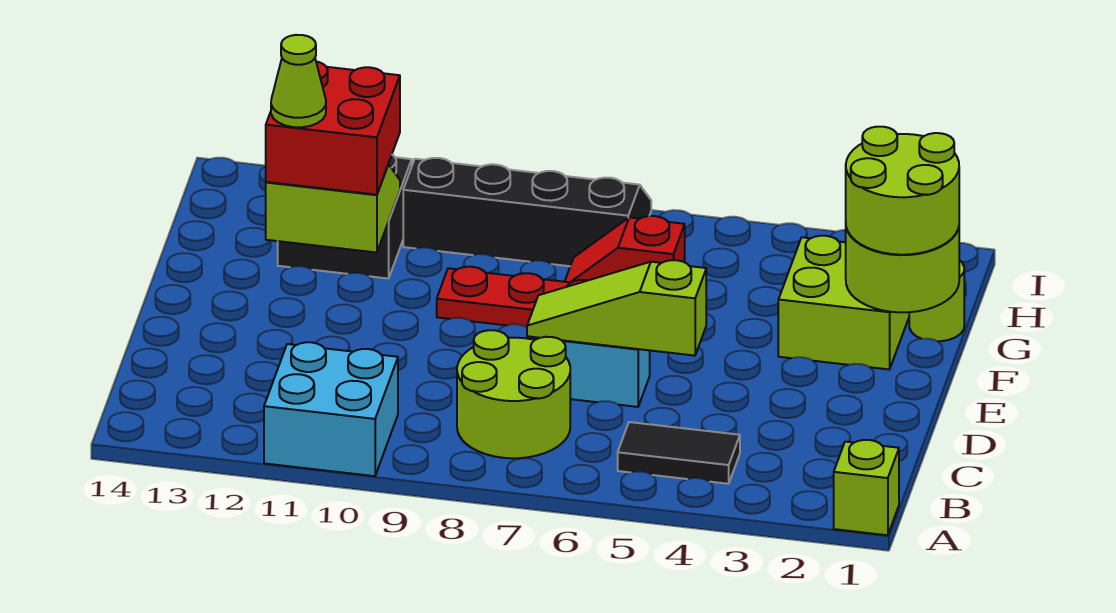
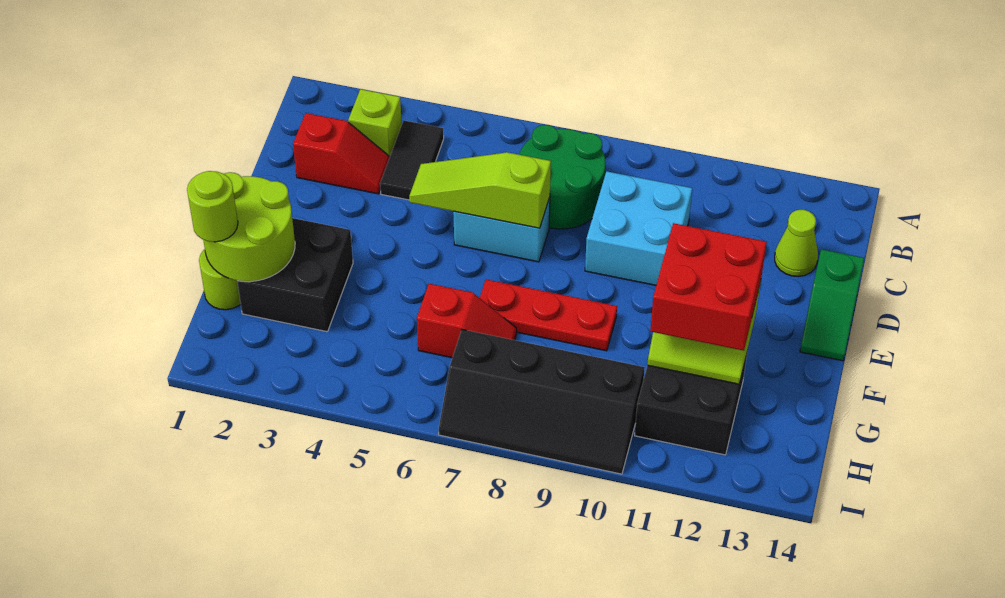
lime brick A1 level 1 -> lime brick B3 level 1
cyan brick A10:B11 level 1 -> cyan brick C9:D10 level 1
black tile B4:B5 level 1 -> black tile B4:C4 level 1
lime round brick B7:C8 level 1 -> green round brick B7:C8 level 1
none -> red slope C2:C3 level 1 top 2
lime slope D5:D7 level 2 top 5 -> lime slope D5:D7 level 2 top 7
none -> green slope D14:E14 level 1 top D
lime round brick F1:G2 level 3 -> lime round brick G1 level 3
lime brick F2:G3 level 1 -> black brick F2:G3 level 1
lime cone F12 level 4 -> lime cone C13 level 1

